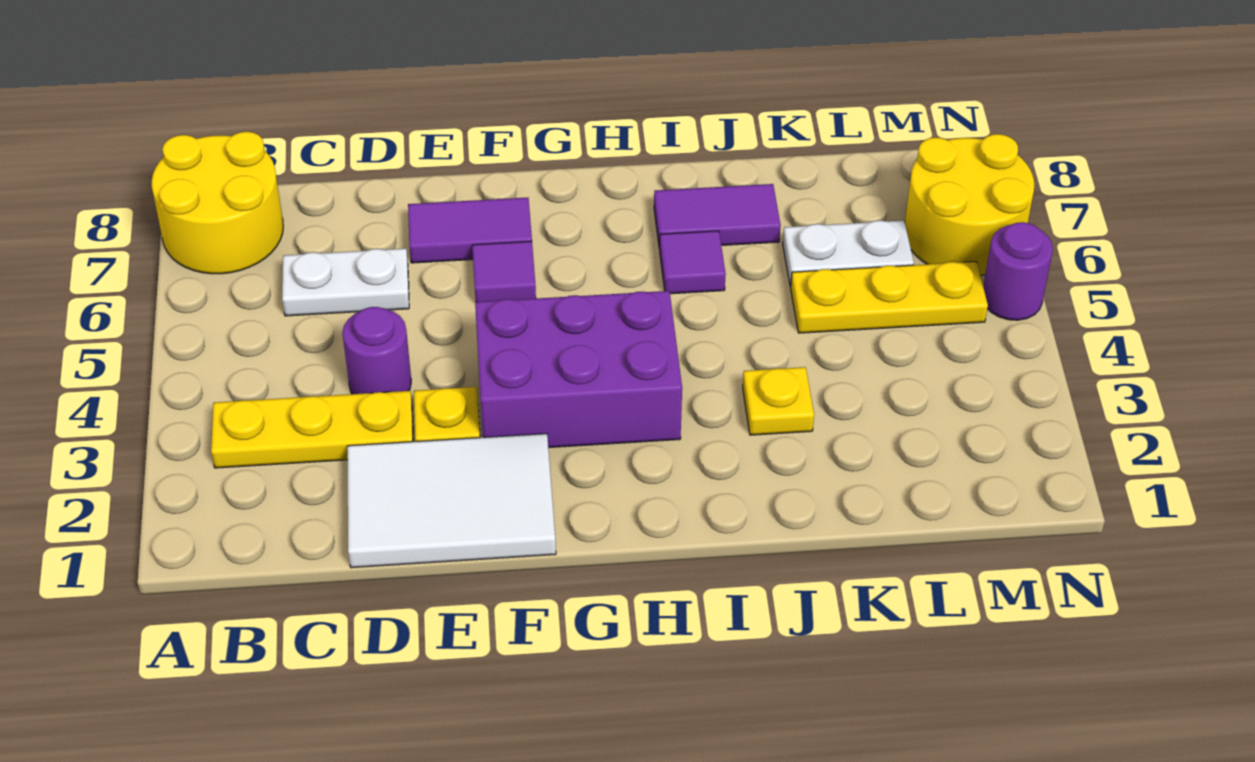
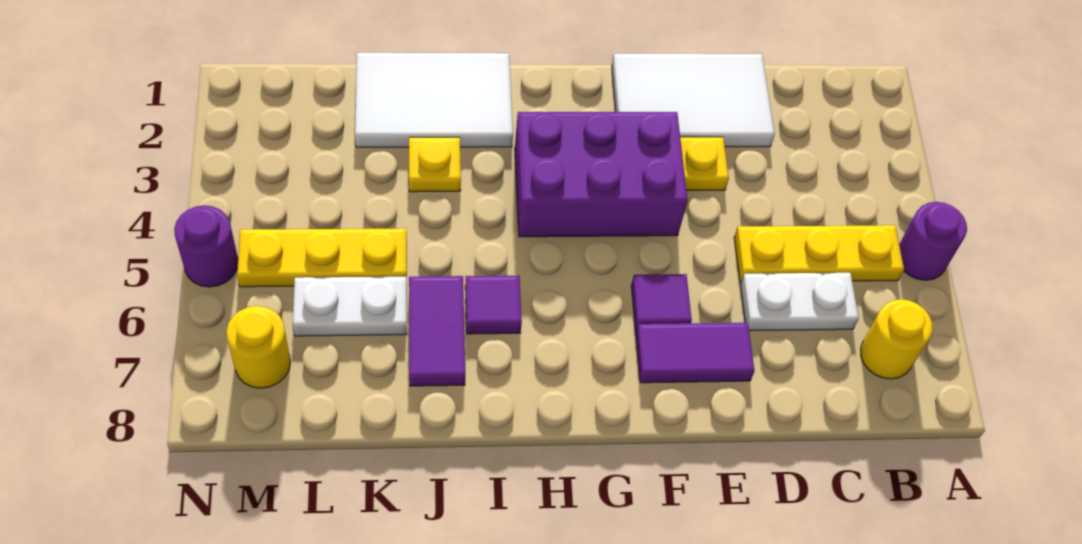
yellow round brick A7:B8 level 1 -> yellow round brick B7 level 1
yellow plate B3:D3 level 1 -> yellow plate B5:D5 level 1
purple round brick D4 level 1 -> purple round brick A5 level 1
none -> white tile I1:K2 level 1
purple tile I7:J7 level 1 -> purple tile J6:J7 level 1
yellow round brick M6:N7 level 1 -> yellow round brick M7 level 1

